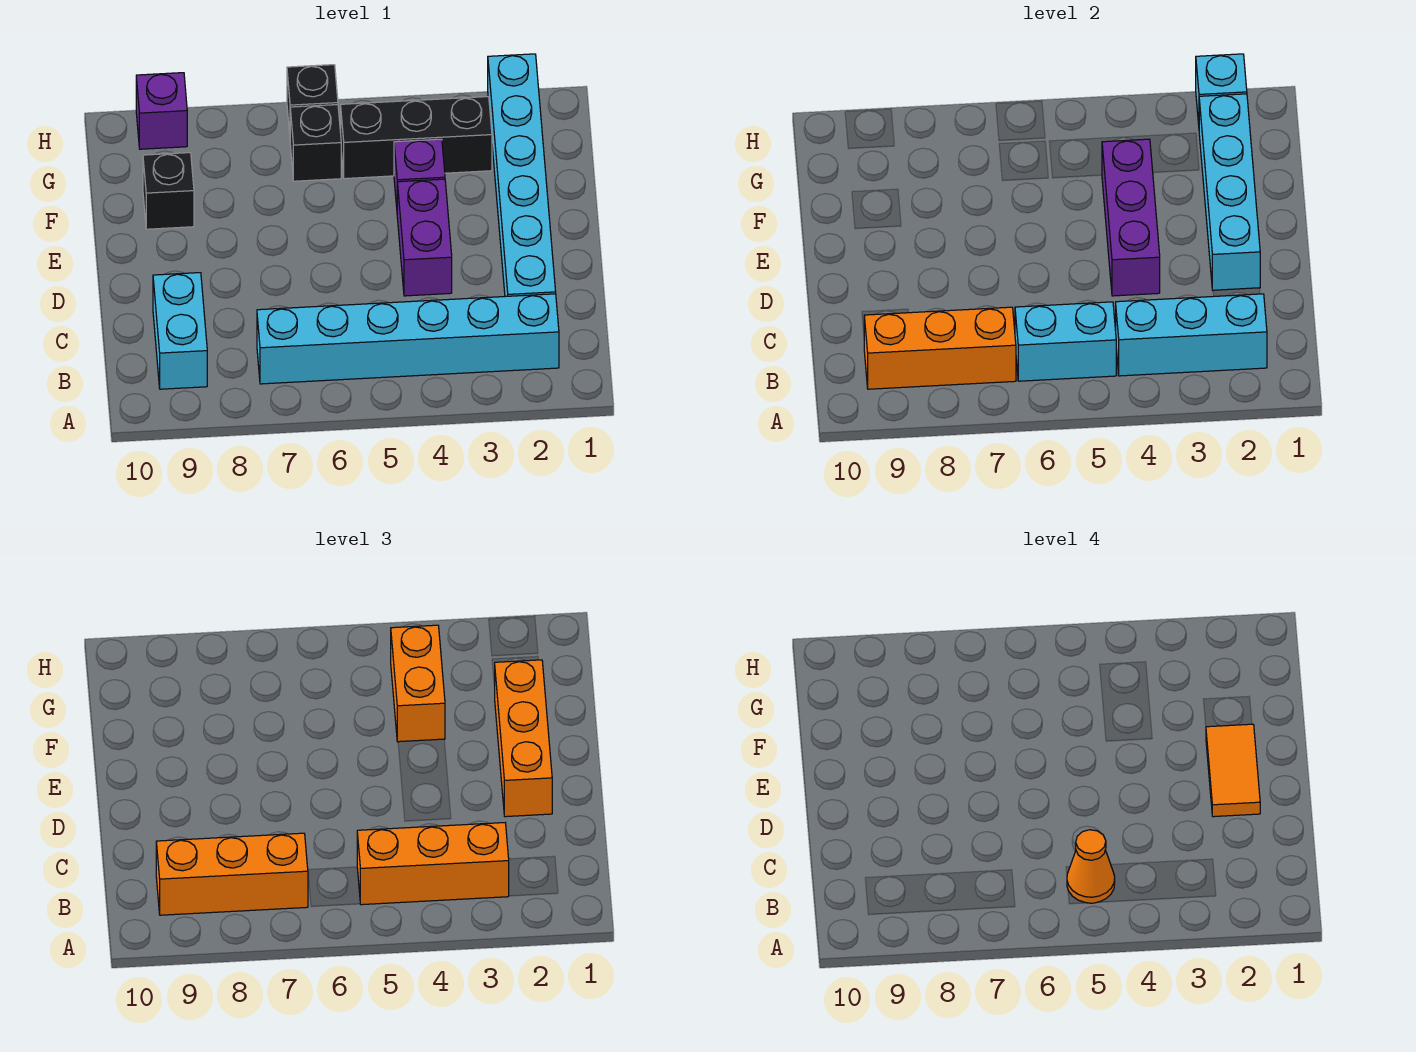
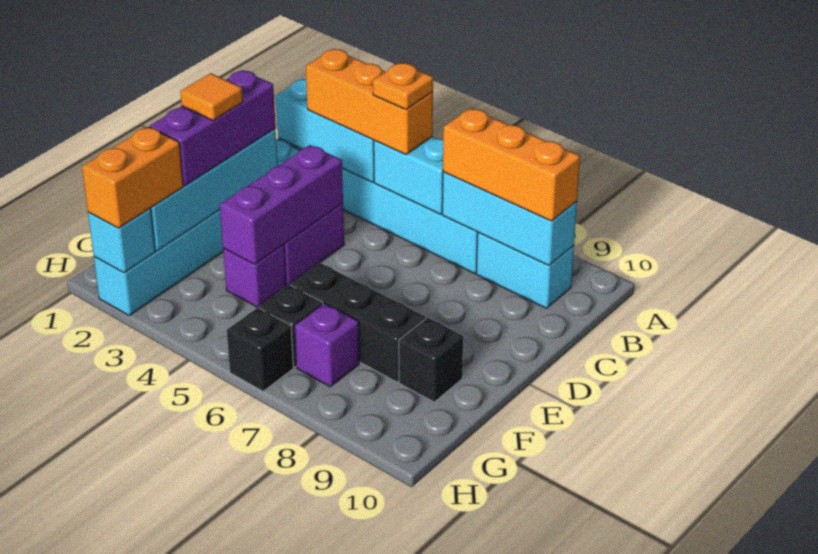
orange cone B5 level 4 -> orange plate B5 level 4
orange brick B7:B9 level 2 -> cyan brick B7:B9 level 2
cyan brick B9:C9 level 1 -> cyan brick B8:B9 level 1
orange brick D2:F2 level 3 -> purple brick D2:F2 level 3
orange tile D2:E2 level 4 -> orange tile E2 level 4
orange brick F4:G4 level 3 -> orange brick G2:H2 level 3
black brick G3:G5 level 1 -> black brick F6:F8 level 1
purple brick H9 level 1 -> purple brick G7 level 1

